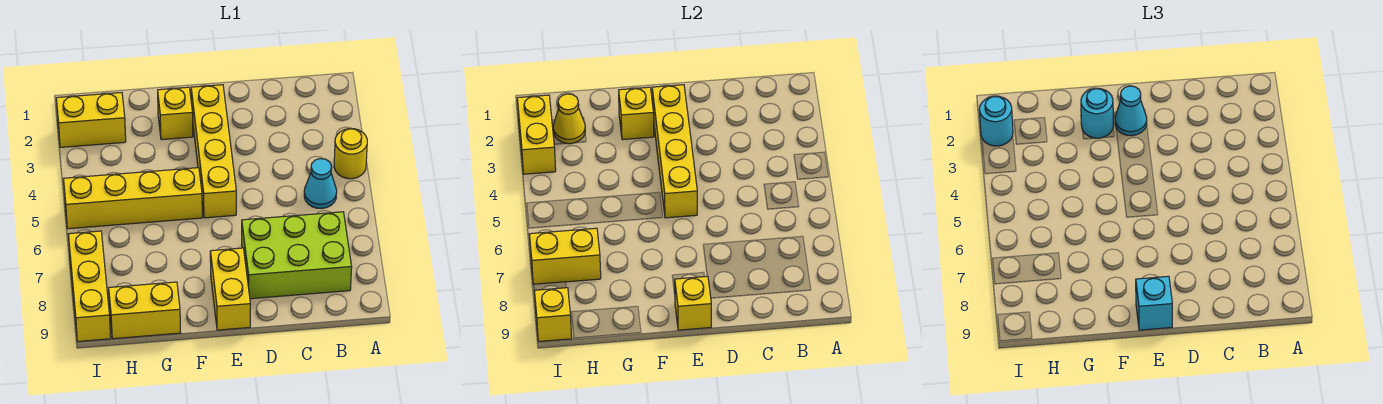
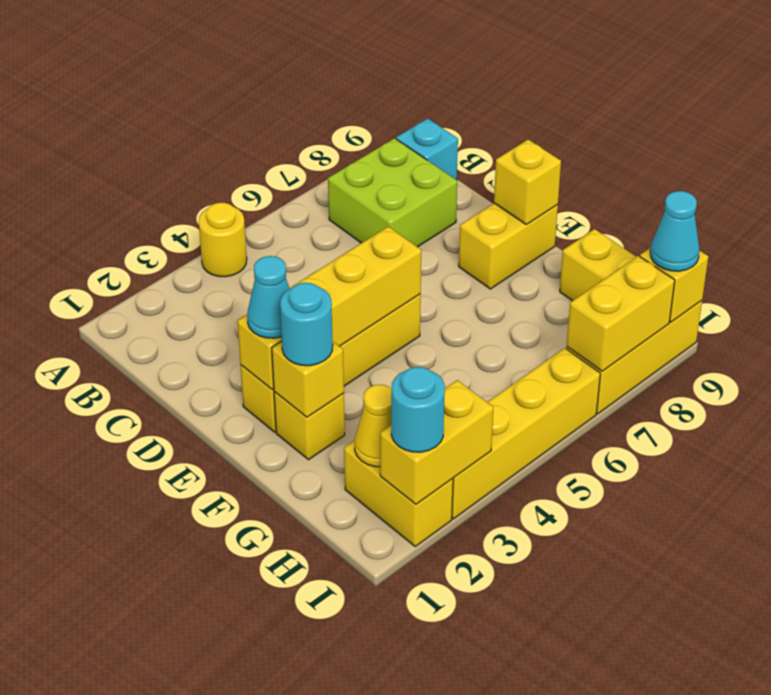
cyan cone B5 level 1 -> cyan cone I9 level 3
lime brick B7:D8 level 1 -> lime brick B7:C8 level 1
cyan brick E9 level 3 -> cyan brick B9 level 1
yellow brick F5:I5 level 1 -> yellow brick I3:I6 level 1
yellow brick H7:I7 level 2 -> yellow brick I7:I8 level 2

